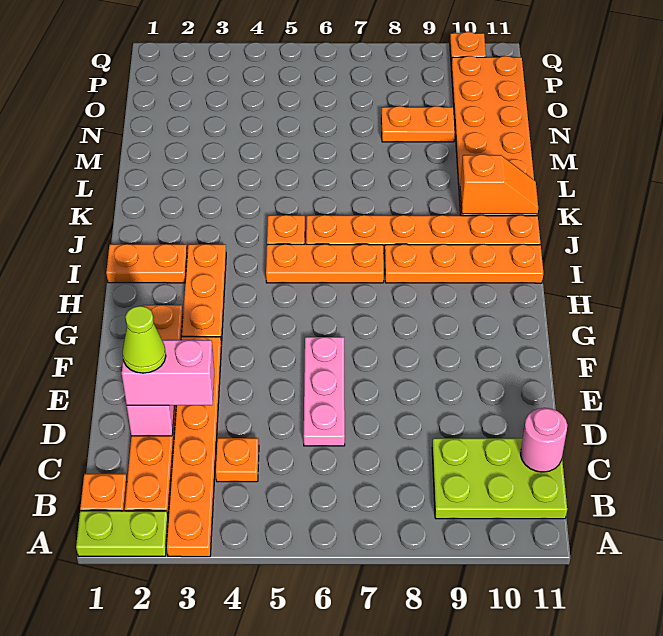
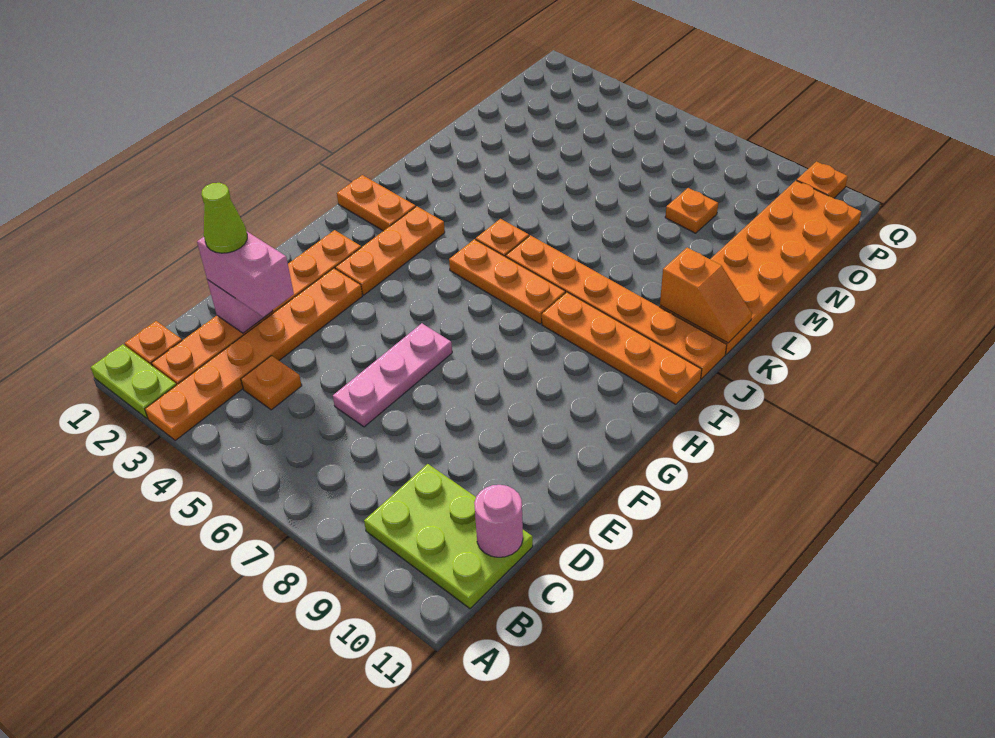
orange plate N8:N9 level 1 -> orange plate N8 level 1

